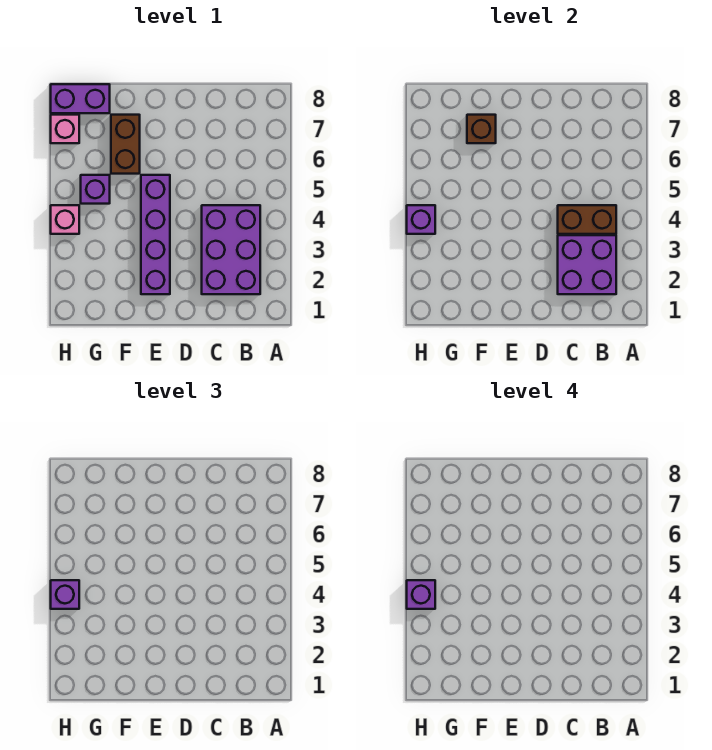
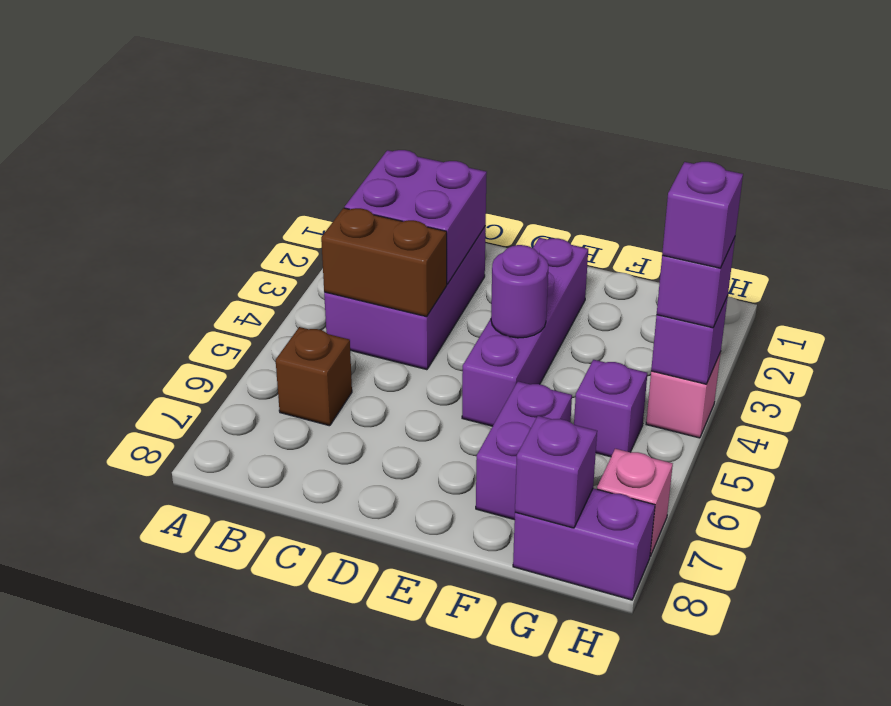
none -> purple round brick E4 level 2
brown brick F6:F7 level 1 -> purple brick F6:F7 level 1
brown brick F7 level 2 -> brown brick B6 level 1
none -> purple brick G8 level 2

